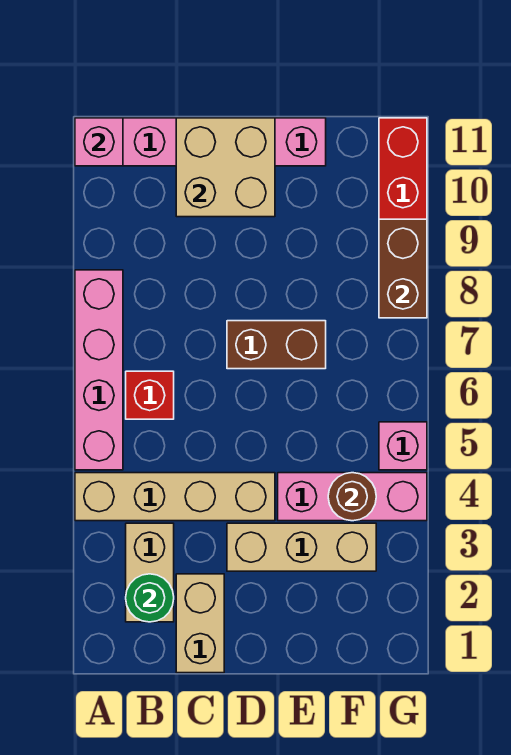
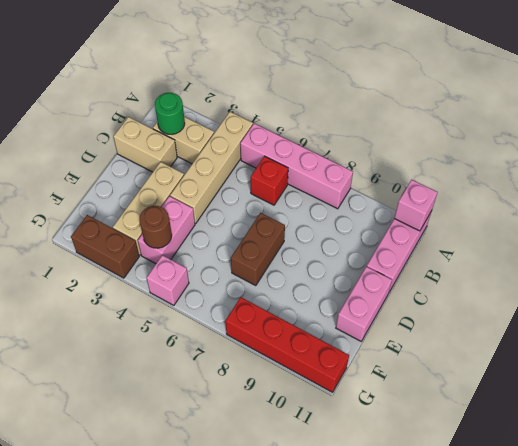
tan brick C10:D11 level 2 -> none
pink brick E4:G4 level 1 -> pink brick E4:F4 level 1
brown brick G8:G9 level 2 -> brown brick G2:G3 level 1

